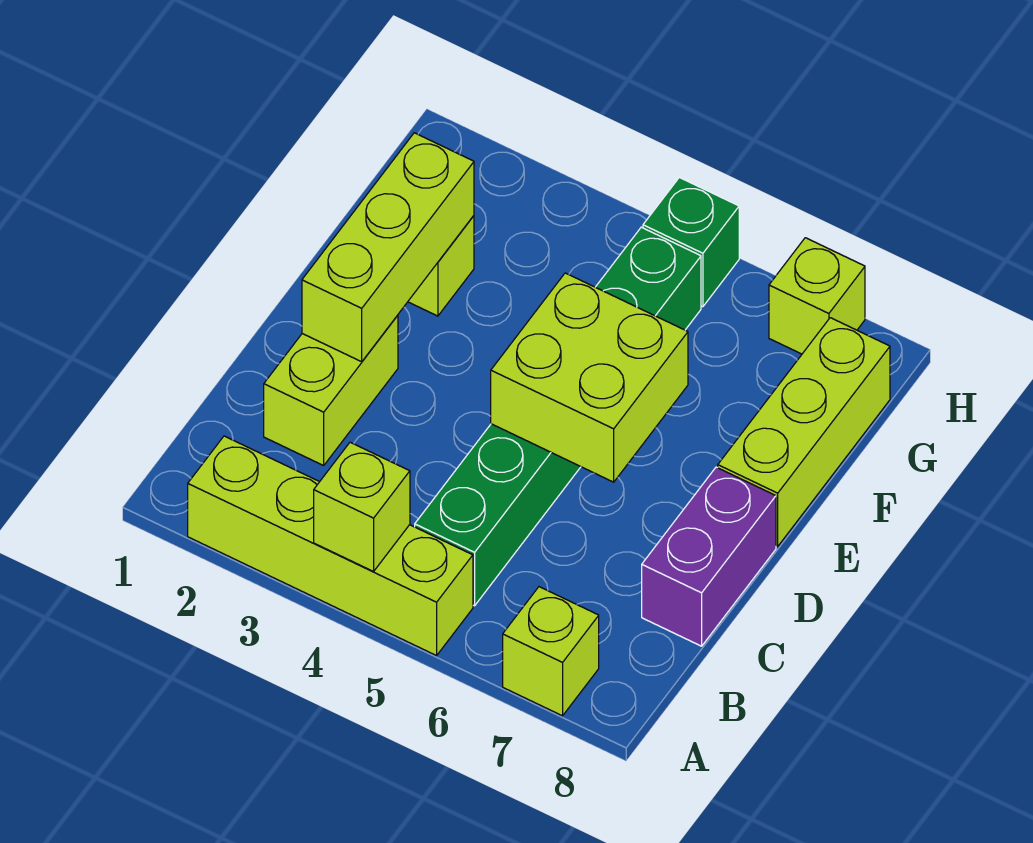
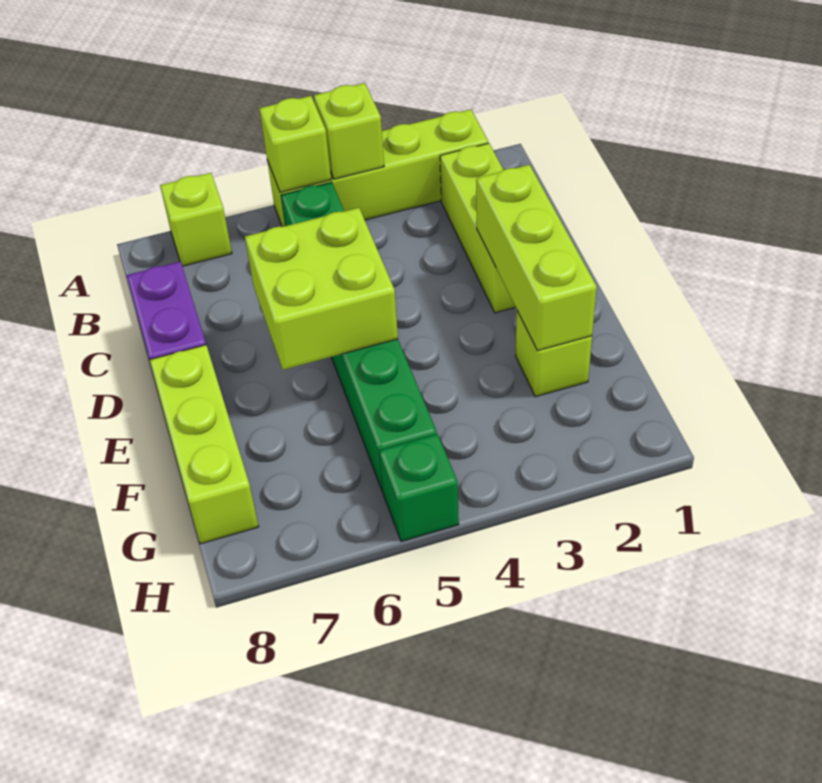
lime brick C2:D2 level 1 -> lime brick B2:D2 level 1
lime brick H7 level 1 -> lime brick A5 level 2

